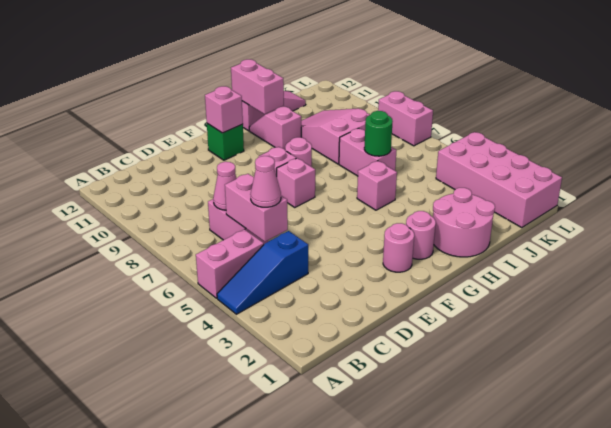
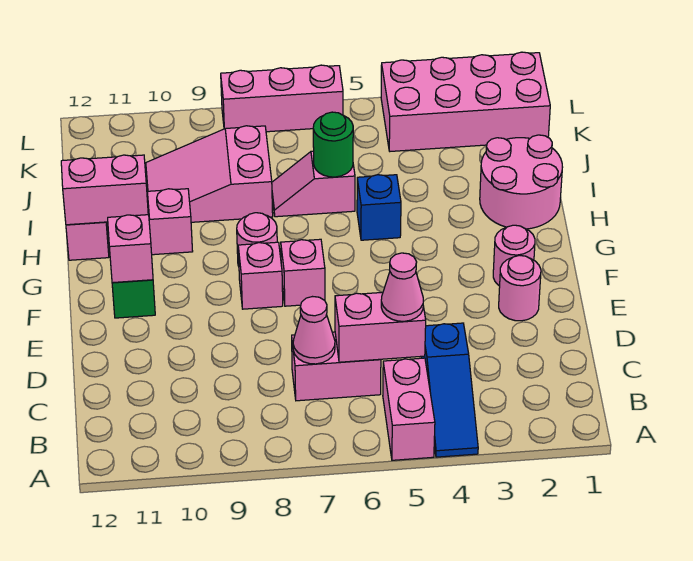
pink round brick G2 level 1 -> pink round brick E2 level 1
pink brick H5 level 1 -> blue brick H5 level 1
pink brick I6:I7 level 1 -> pink slope I6:I7 level 1 top 6
pink brick L7:L8 level 1 -> pink brick L6:L8 level 1

